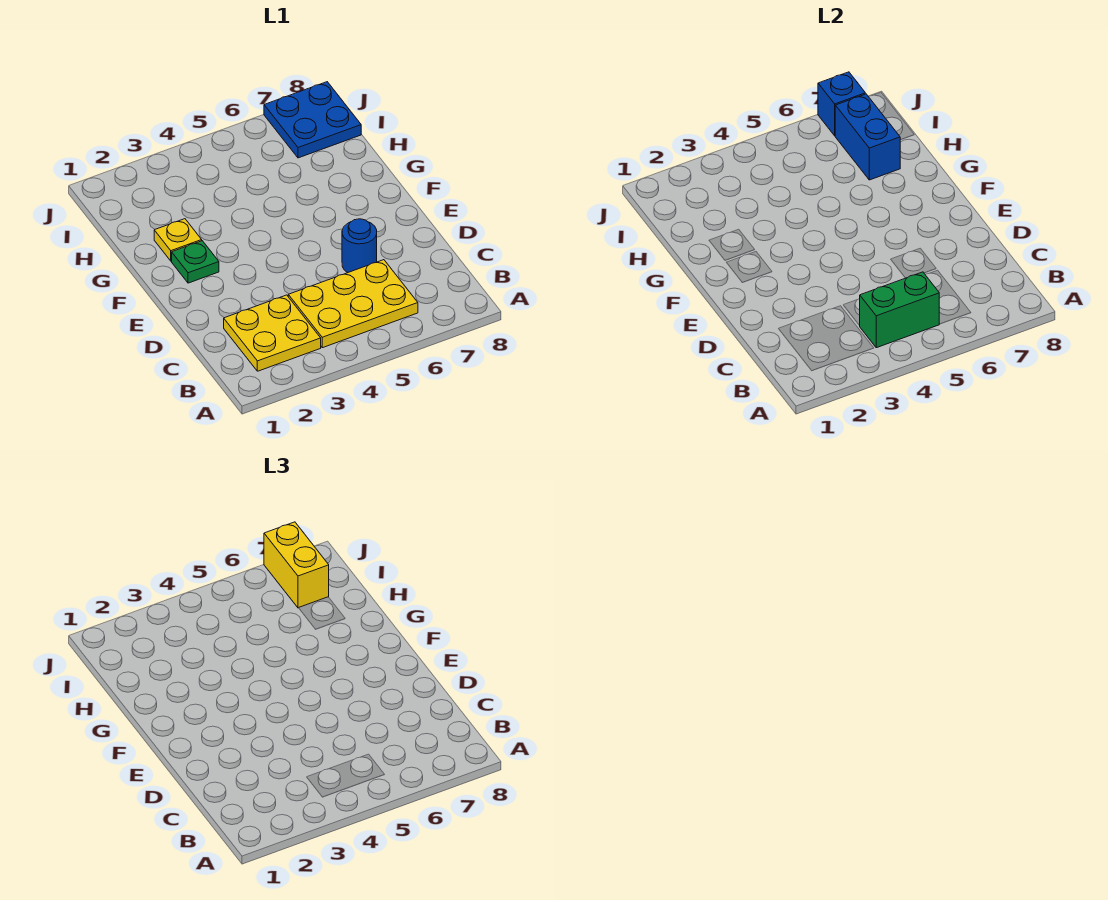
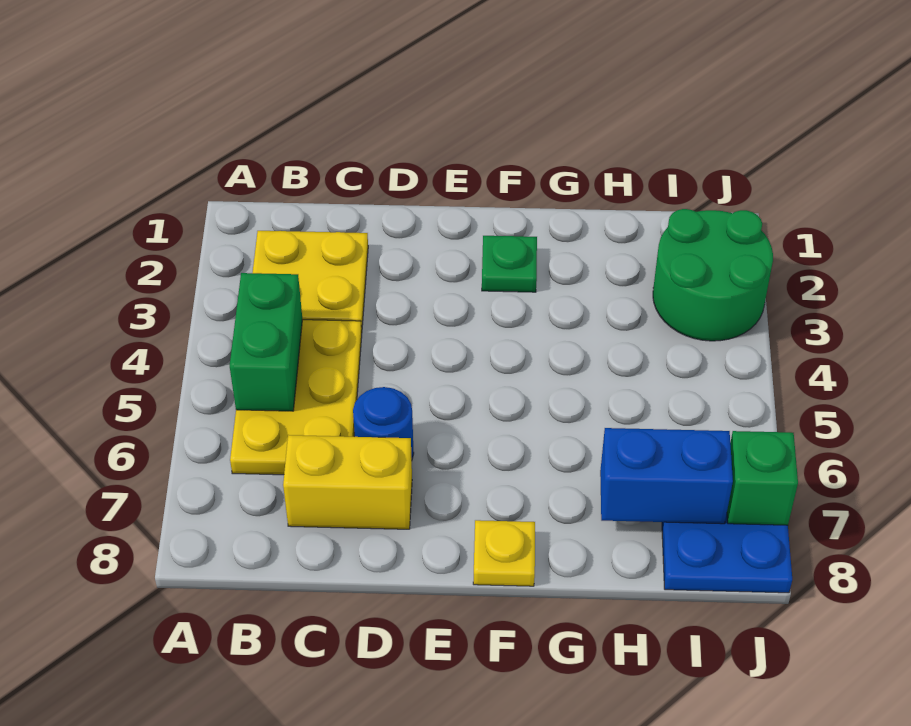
yellow plate G2 level 1 -> yellow plate F8 level 1
none -> green round brick I2:J3 level 1
yellow brick I7:J7 level 3 -> yellow brick C7:D7 level 1
blue brick J7 level 2 -> green brick J7 level 2

